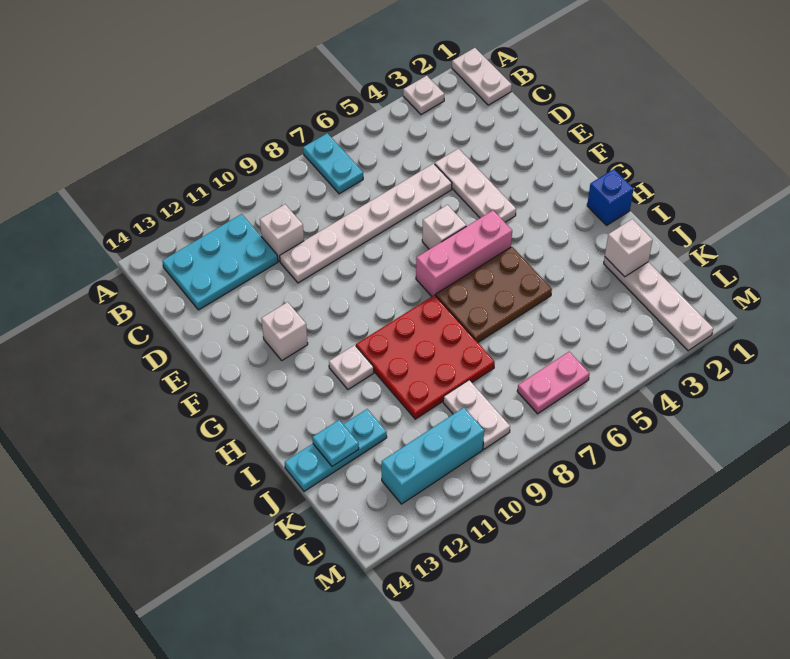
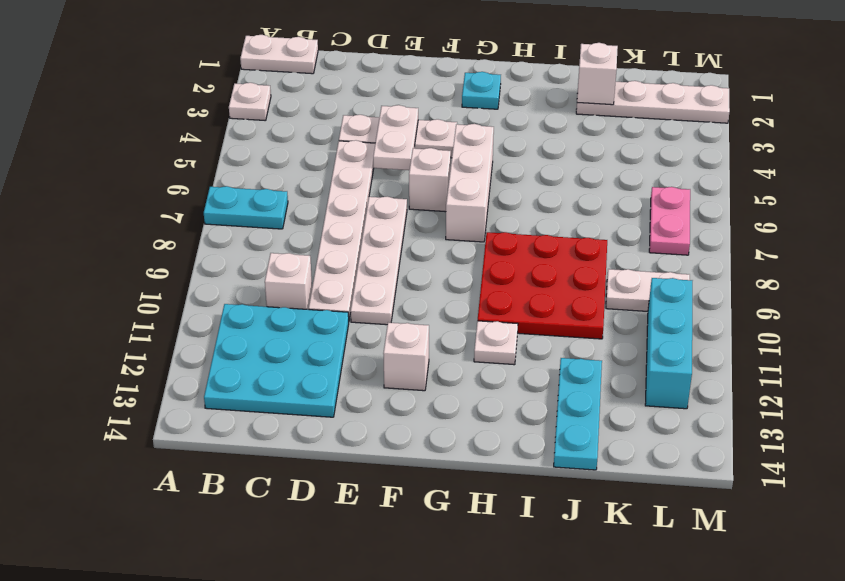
cyan plate B11:C13 level 1 -> cyan plate B11:D13 level 1
none -> white plate E4:E5 level 2
none -> white plate E7:E10 level 1
pink brick G5:G7 level 1 -> white brick G5:G7 level 1
blue brick H1 level 1 -> none
brown plate H5:I7 level 1 -> none
cyan plate J13 level 2 -> cyan plate G2 level 1

